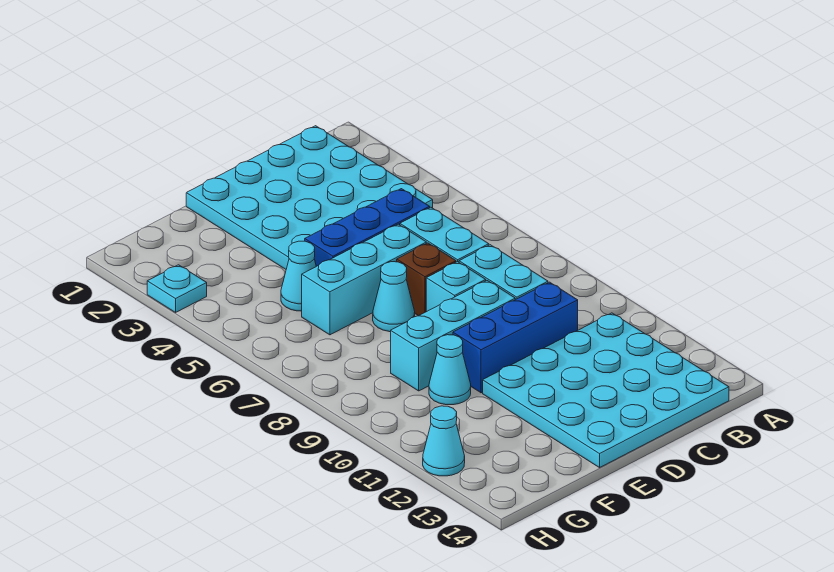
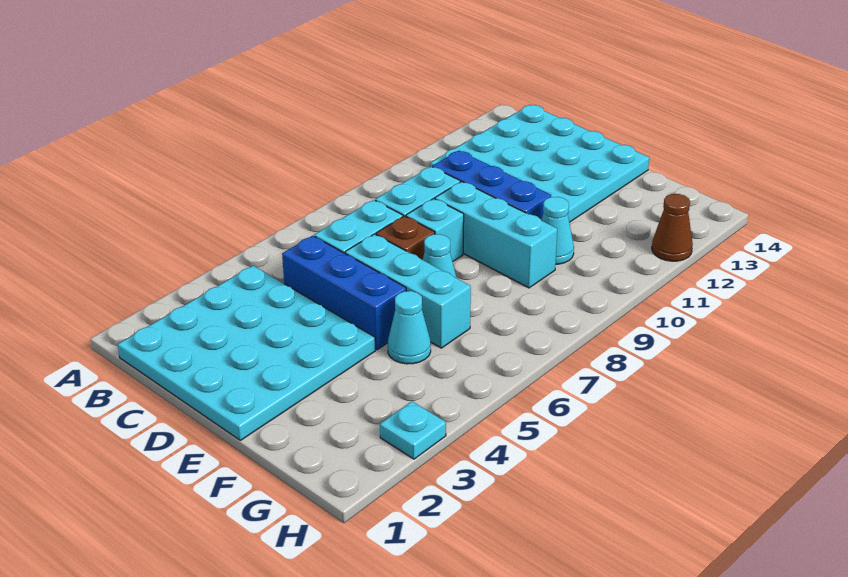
cyan cone H12 level 1 -> brown cone H12 level 1

